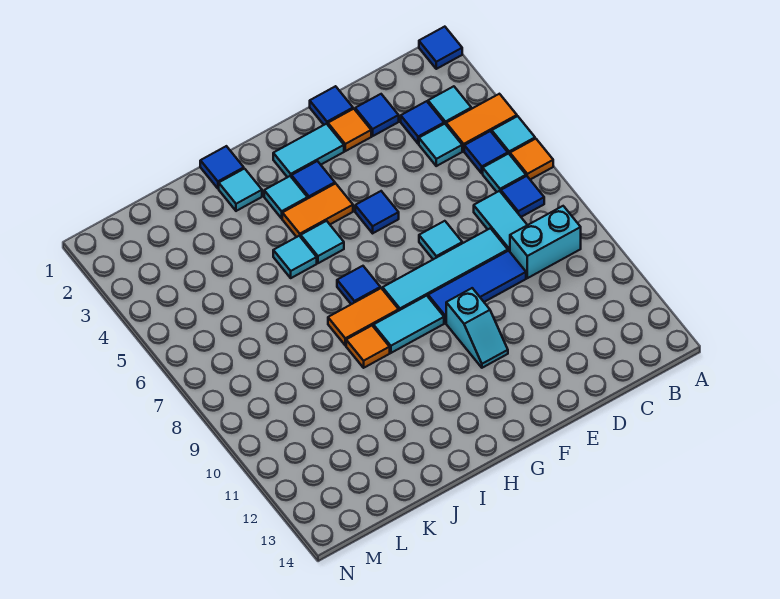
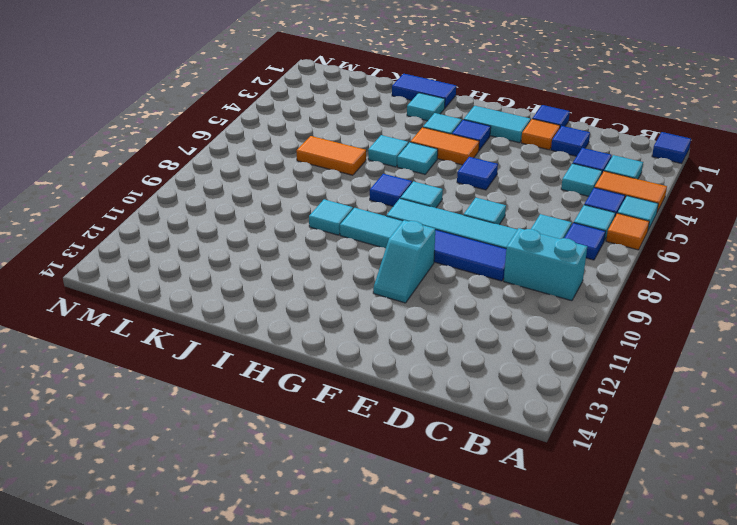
none -> cyan tile G7 level 1
orange tile H8:I8 level 1 -> orange tile J6:K6 level 1
blue tile I1 level 1 -> blue tile I1:J1 level 1
orange tile I9 level 1 -> cyan tile I9 level 1

